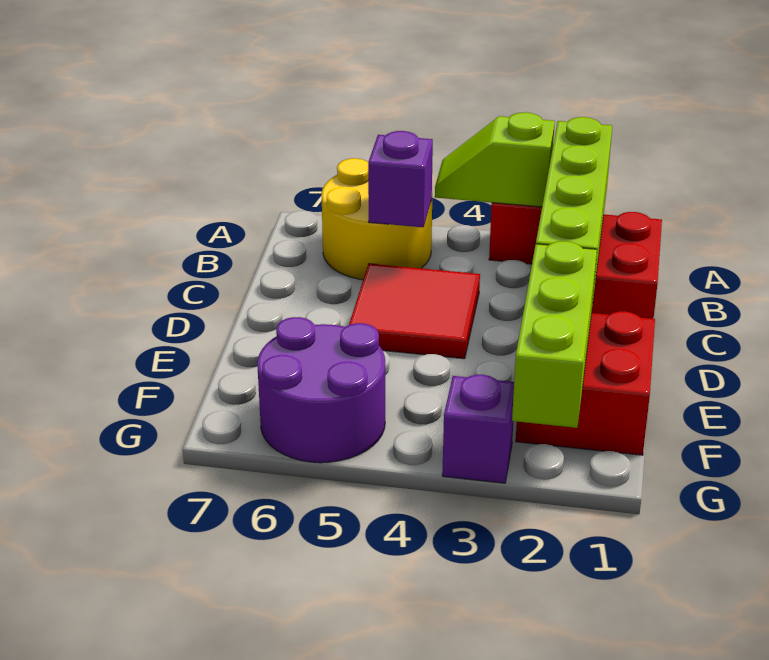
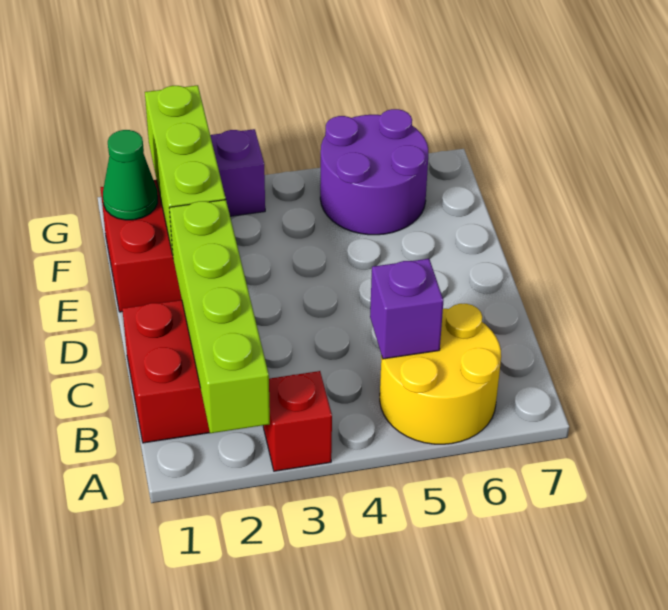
lime slope A3:A4 level 2 top 3 -> none
red tile C4:D5 level 1 -> none
none -> green cone F1 level 2

